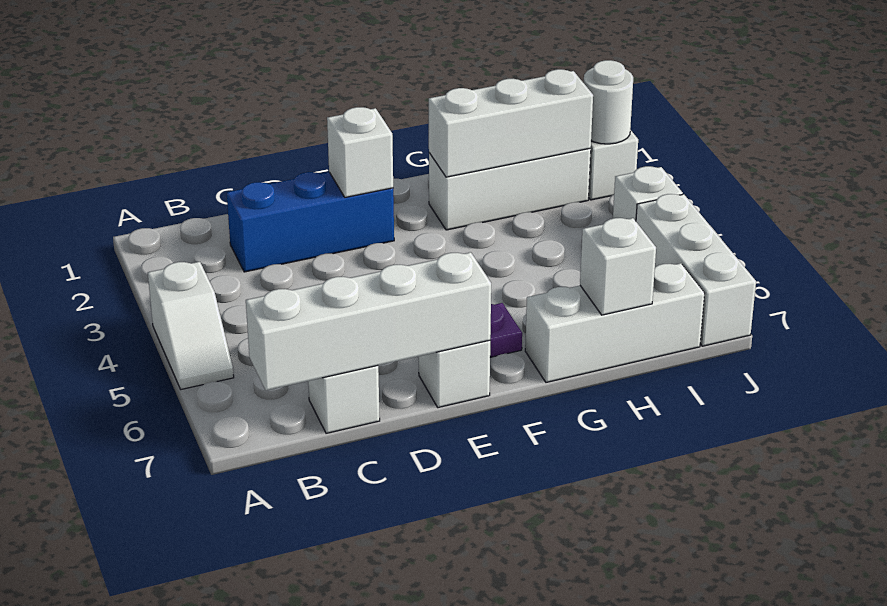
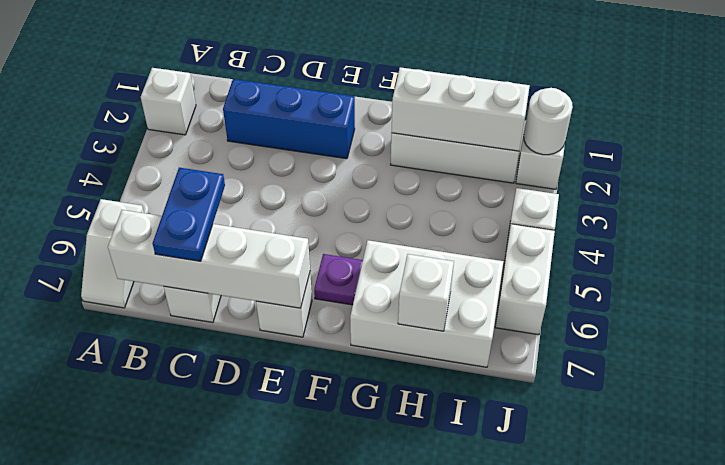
white slope A4:A5 level 1 top 4 -> white slope A6:A7 level 1 top 6
none -> blue plate C6:C7 level 3
white brick E2 level 2 -> white brick A2 level 1
white brick G7:I7 level 1 -> white brick G6:I7 level 1
white brick J5:J7 level 1 -> white brick J5:J6 level 1

